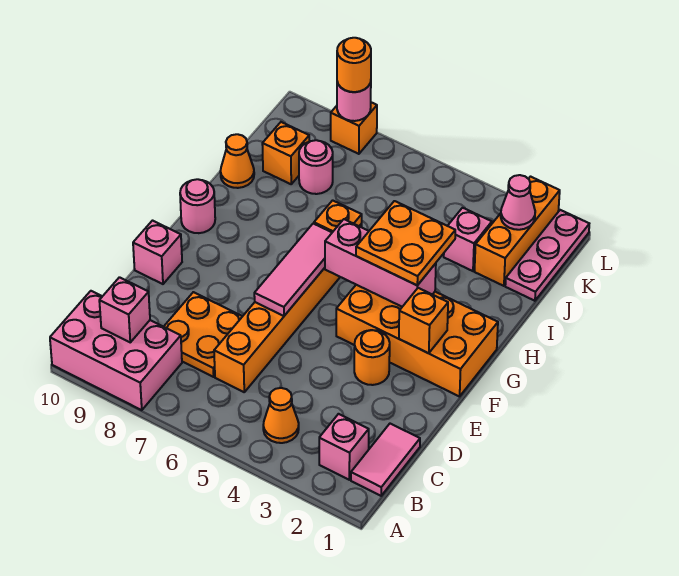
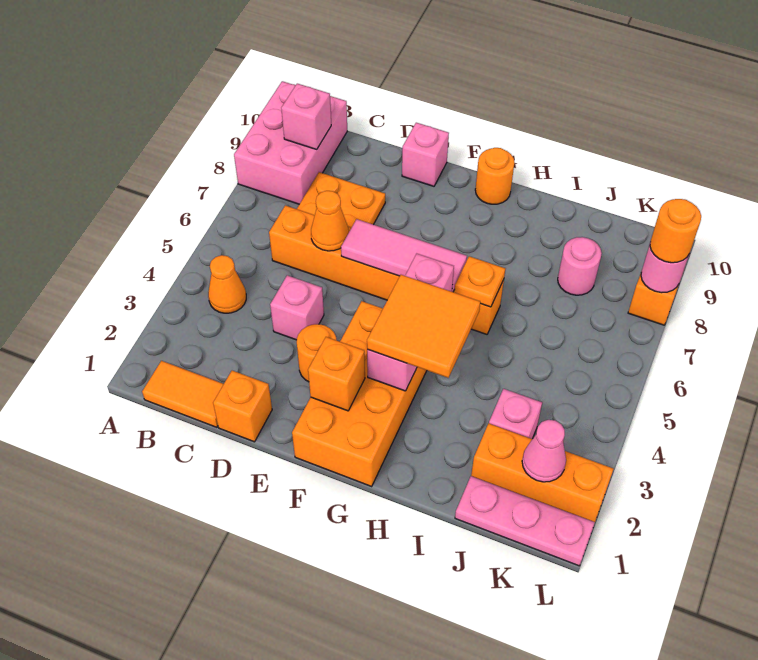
pink tile B1:C1 level 1 -> orange tile B1:C1 level 1
pink brick B2 level 1 -> pink brick D4 level 1
orange plate G3:H4 level 3 -> orange tile G3:H4 level 3
pink round brick G10 level 1 -> orange round brick G10 level 1
orange cone I10 level 1 -> orange cone D6 level 2
orange brick J9 level 1 -> orange brick D1 level 1

